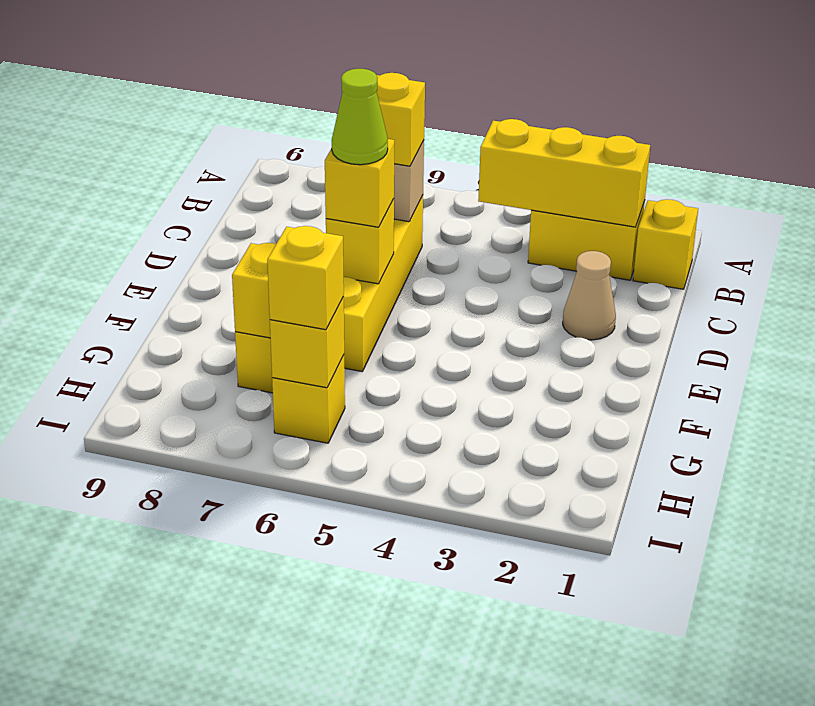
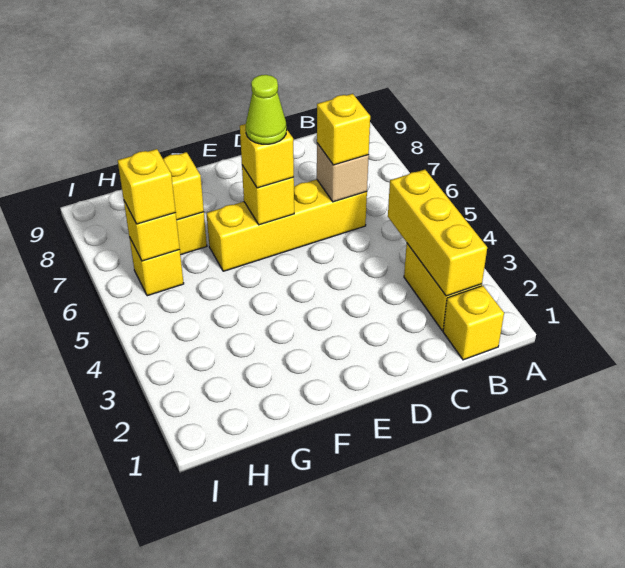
tan cone D2 level 1 -> none

